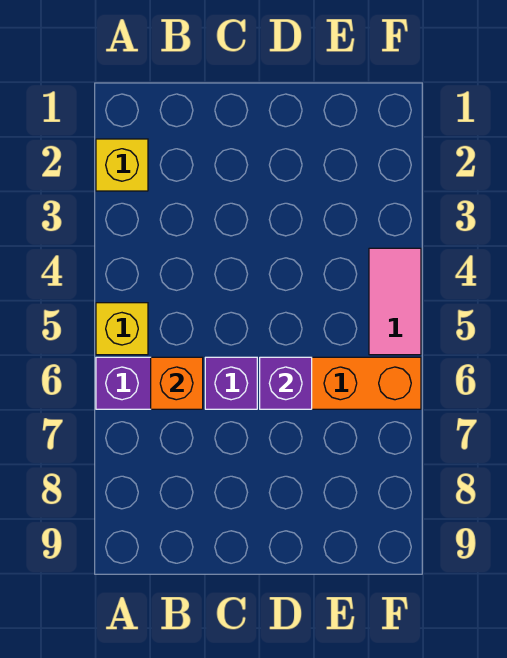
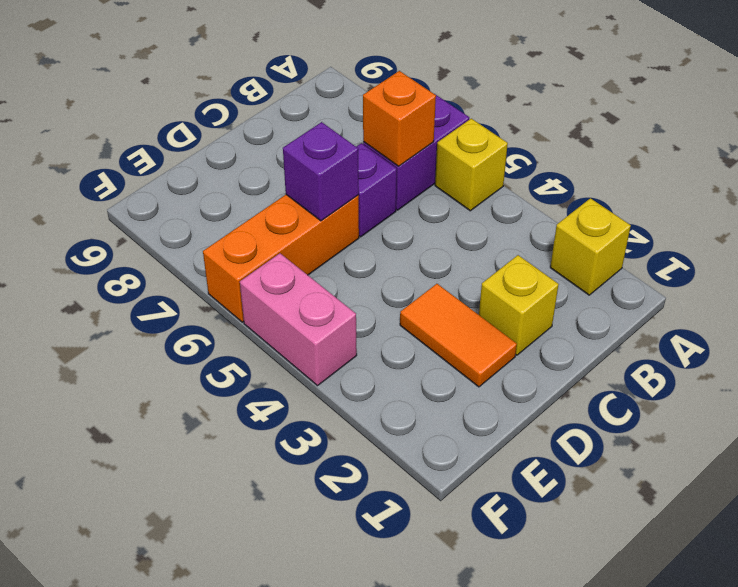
none -> yellow brick C2 level 1
none -> orange tile D2:D3 level 1
pink tile F4:F5 level 1 -> pink brick F4:F5 level 1

